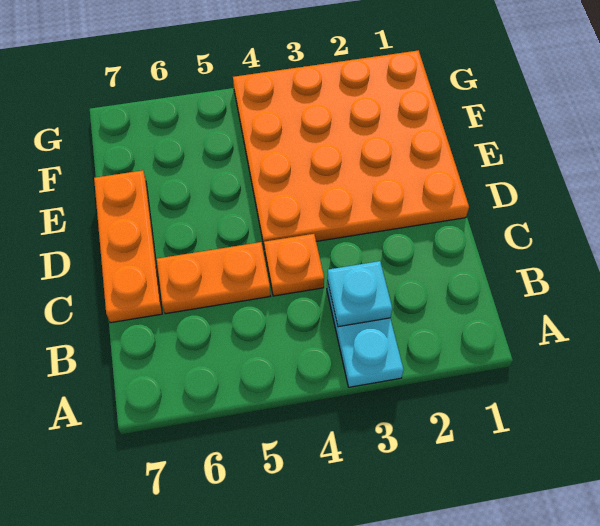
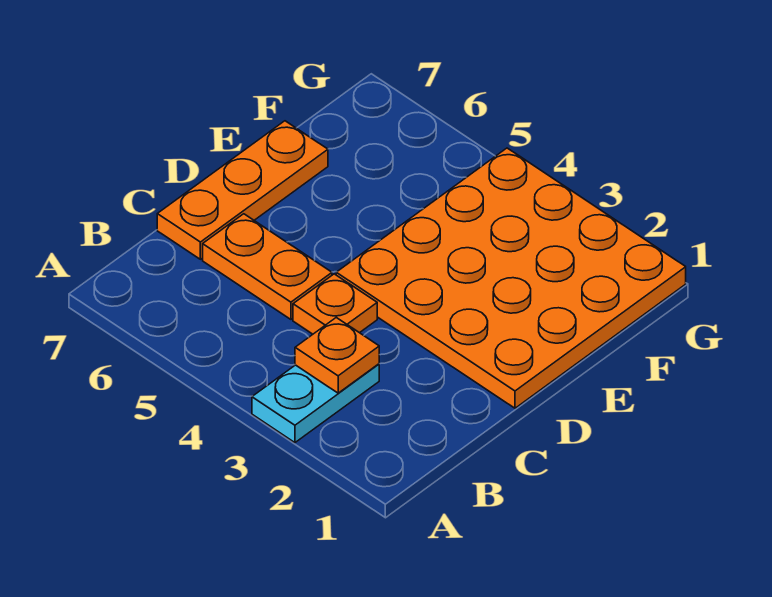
cyan plate B3 level 2 -> orange plate B3 level 2

